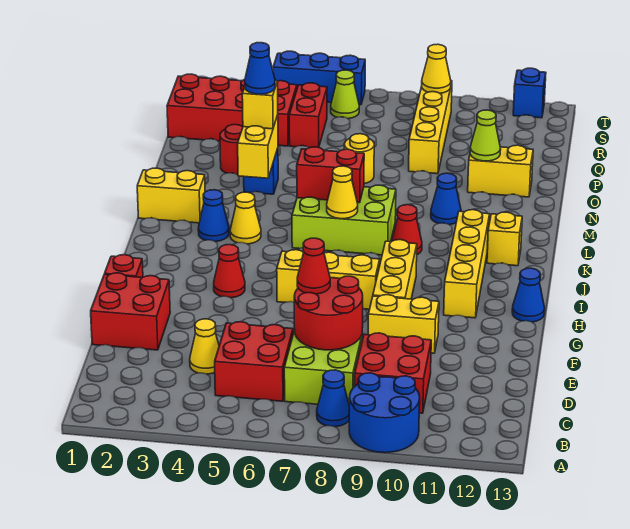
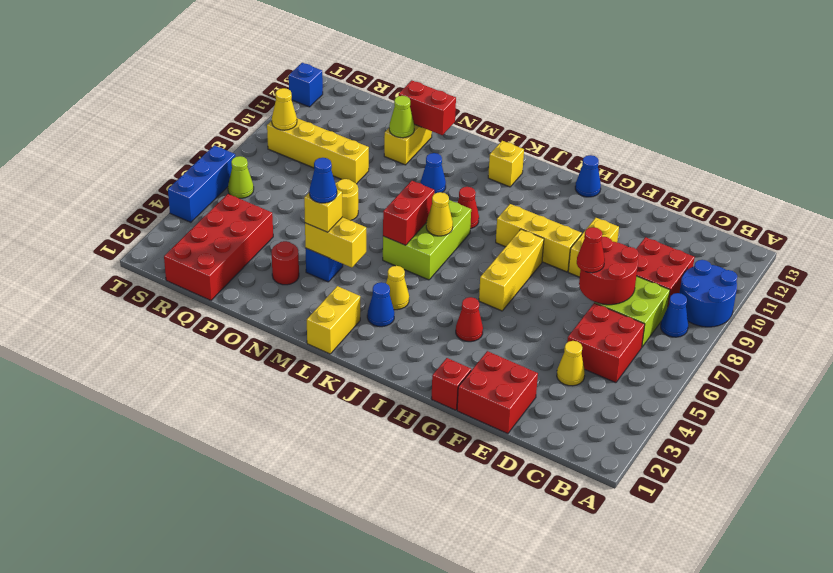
yellow brick H11:K11 level 1 -> none
red brick Q5:R5 level 1 -> red brick N12:O12 level 2

